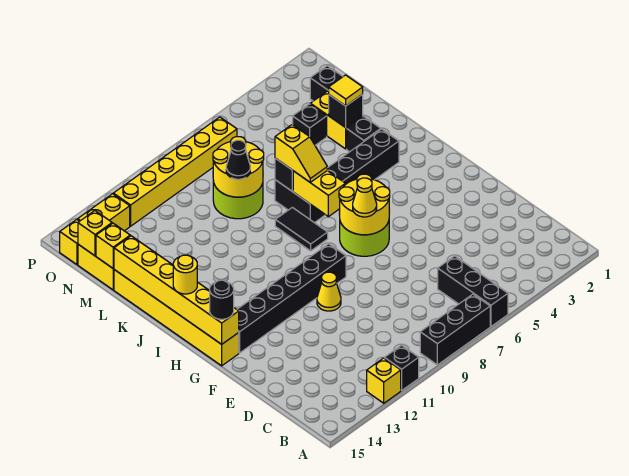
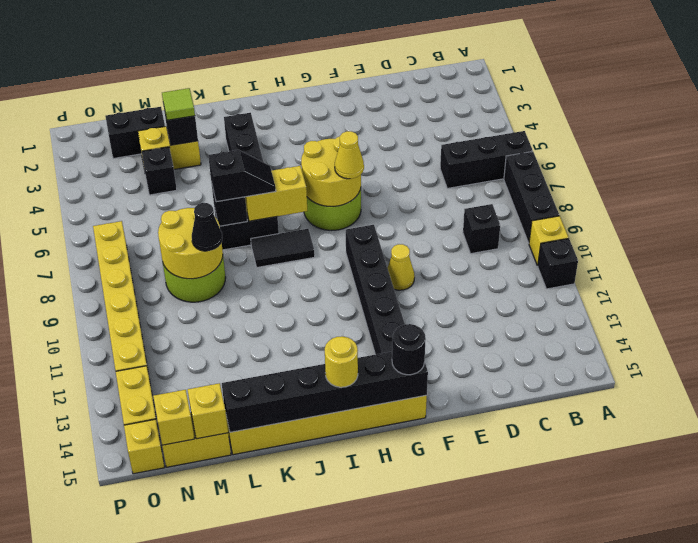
yellow brick A12 level 1 -> yellow brick A10 level 1
yellow brick G15:L15 level 2 -> black brick G15:L15 level 2
yellow slope J7:K7 level 3 top K -> black slope J7:K7 level 3 top K
black brick K3 level 1 -> black brick C9 level 1
yellow tile L3 level 3 -> lime tile L3 level 3

